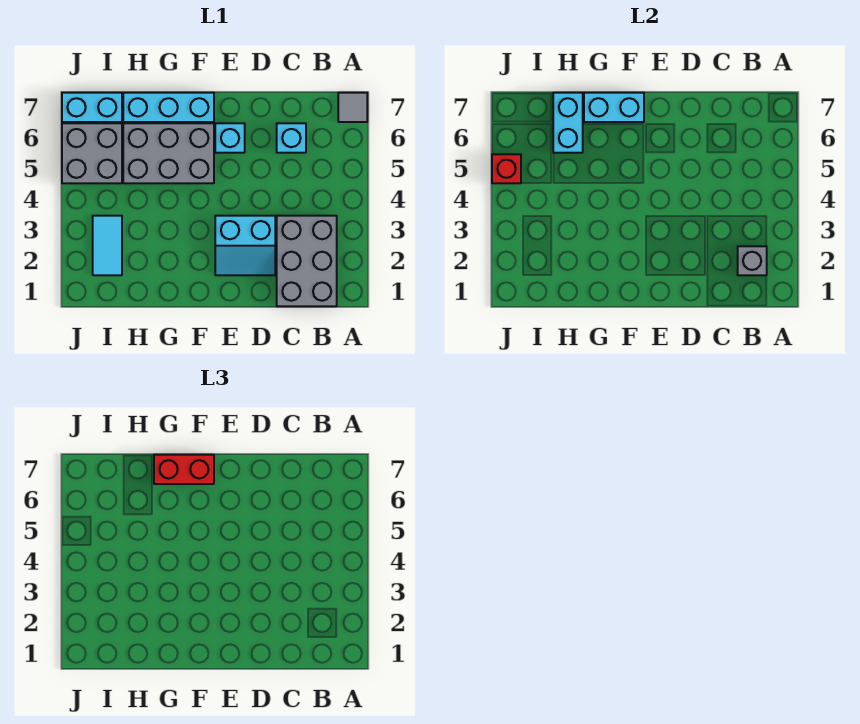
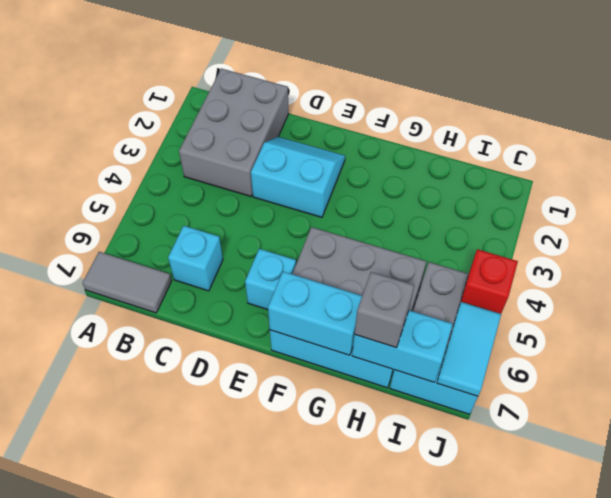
grey tile A7 level 1 -> grey tile A7:B7 level 1
grey brick B2 level 2 -> grey brick H7 level 3
red brick F7:G7 level 3 -> none
cyan brick H6:H7 level 2 -> cyan brick H7:I7 level 2
cyan tile I2:I3 level 1 -> cyan tile J6:J7 level 2

